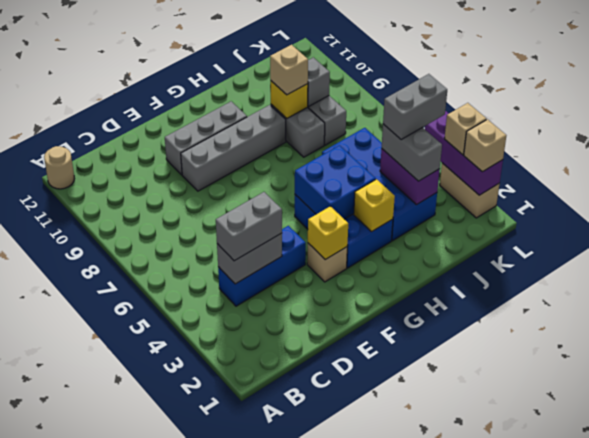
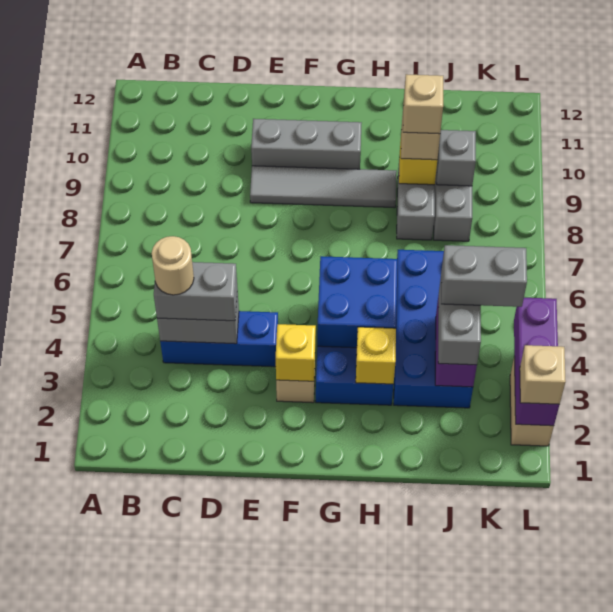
tan round brick A12 level 1 -> tan round brick C4 level 4
grey brick E9:H9 level 1 -> grey tile E9:H9 level 1
tan brick L3 level 3 -> tan brick I9 level 4

